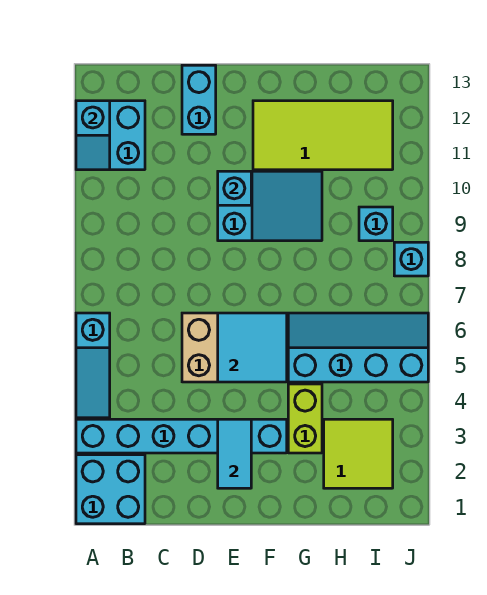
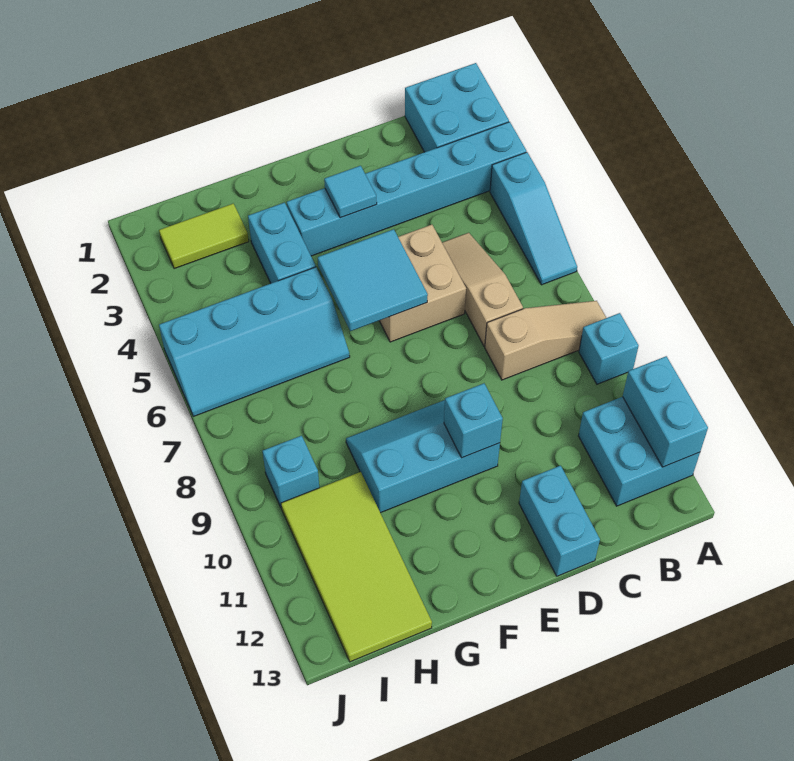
cyan slope A4:A6 level 1 top 6 -> cyan slope A4:A6 level 1 top 4
none -> tan slope A8:C8 level 1 top C
cyan slope A11:A12 level 2 top 12 -> cyan brick A11:A12 level 2
none -> tan slope C5:C7 level 1 top 7
cyan tile E2:E3 level 2 -> cyan tile E3 level 2
cyan slope E9:G10 level 1 top E -> cyan slope E9:G10 level 1 top 10
lime tile F11:I12 level 1 -> lime tile H10:I13 level 1
lime brick G3:G4 level 1 -> cyan brick G3:G4 level 1
lime tile H2:I3 level 1 -> lime tile H2:I2 level 1
cyan brick J8 level 1 -> cyan brick A9 level 1

